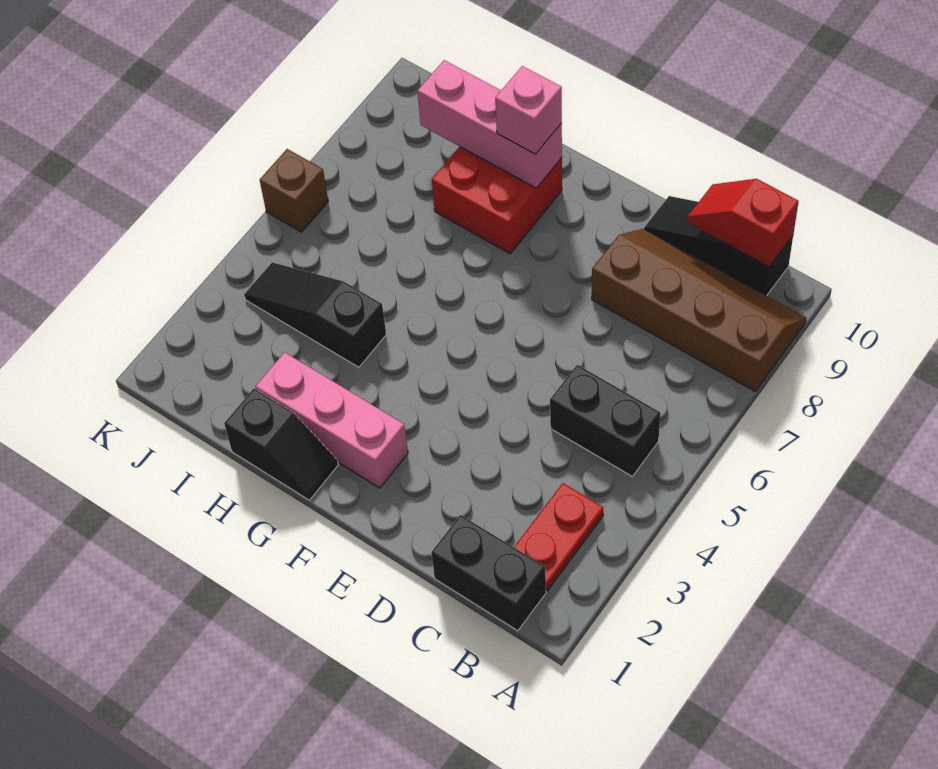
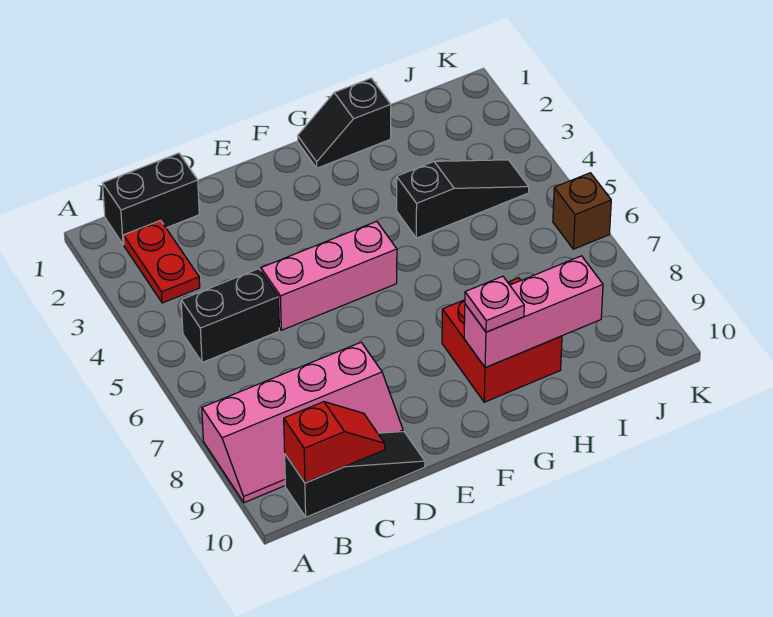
brown slope A8:D9 level 1 top 8 -> pink slope A8:D9 level 1 top 8
pink brick F2:H2 level 1 -> pink brick D5:F5 level 1
pink brick G9 level 3 -> pink plate G9 level 3

